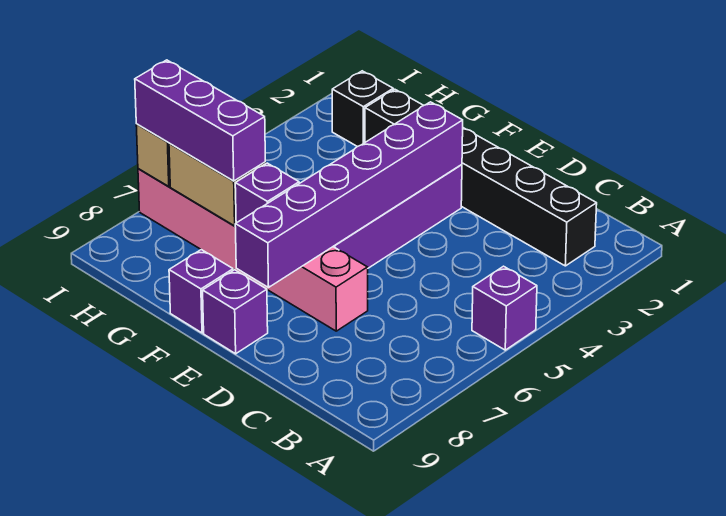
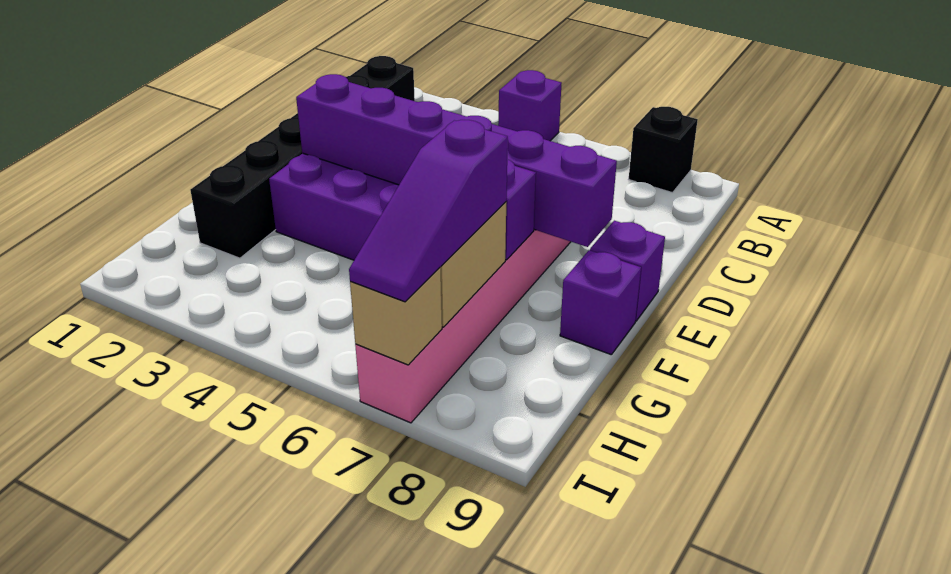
purple brick G7:I7 level 3 -> purple slope G7:I7 level 3 top G
black brick H2 level 1 -> black brick A8 level 1

